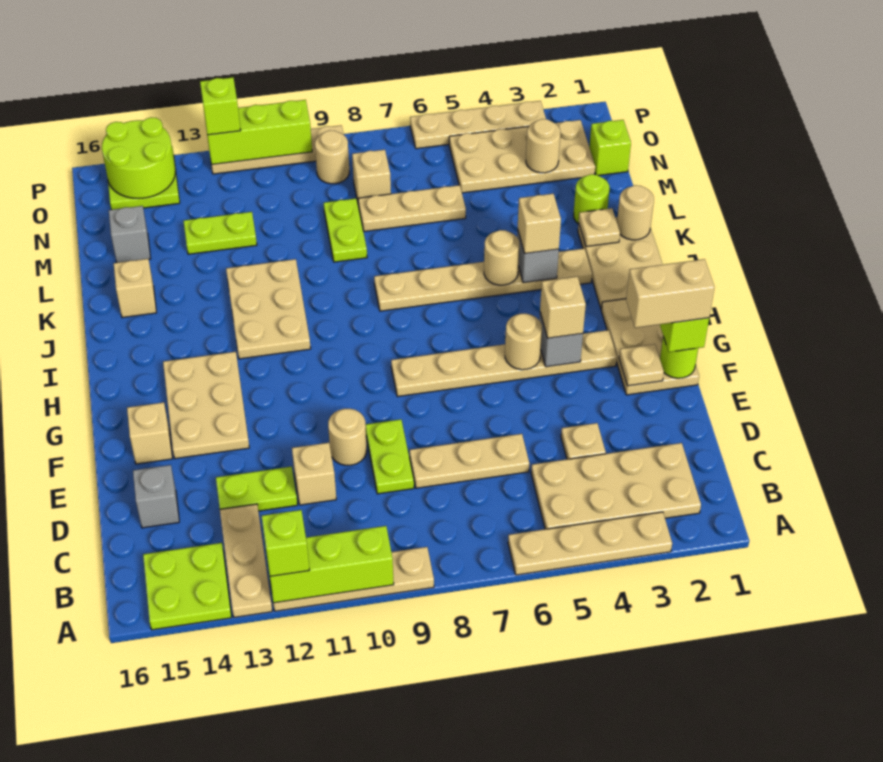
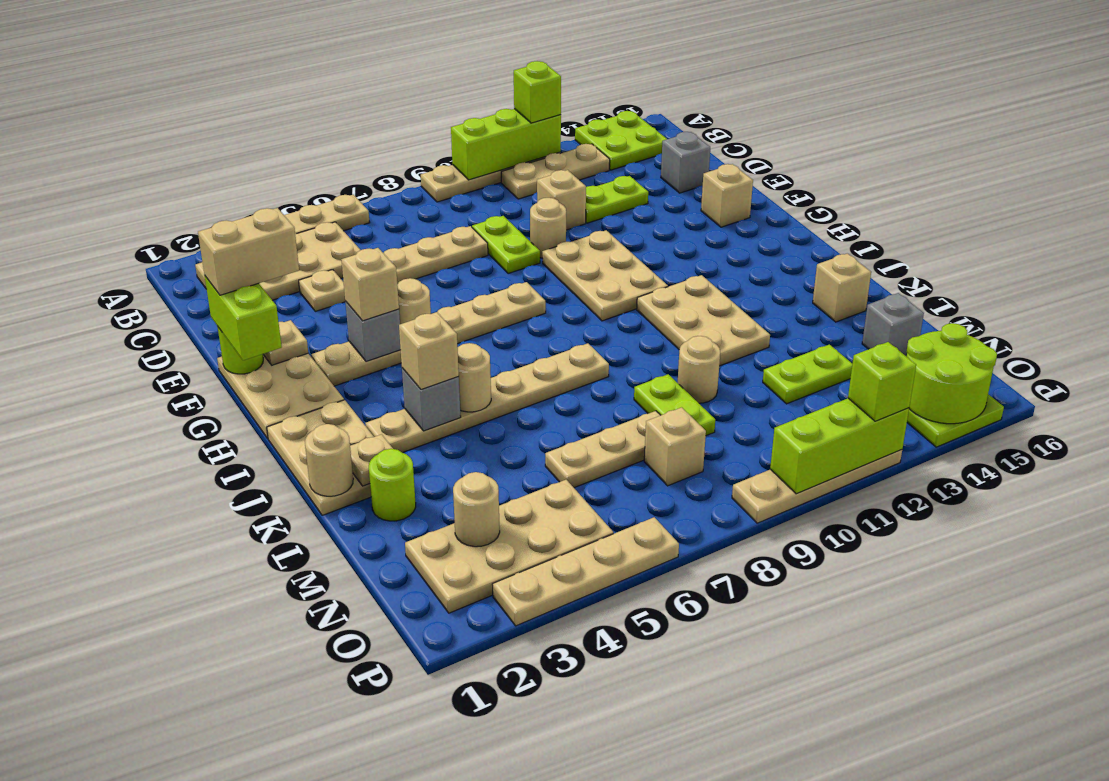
tan plate A13:C13 level 1 -> tan plate B11:B13 level 1
tan plate F13:H14 level 1 -> tan plate F10:H11 level 1
lime brick N1 level 1 -> none
tan round brick O9 level 1 -> tan round brick L10 level 1

